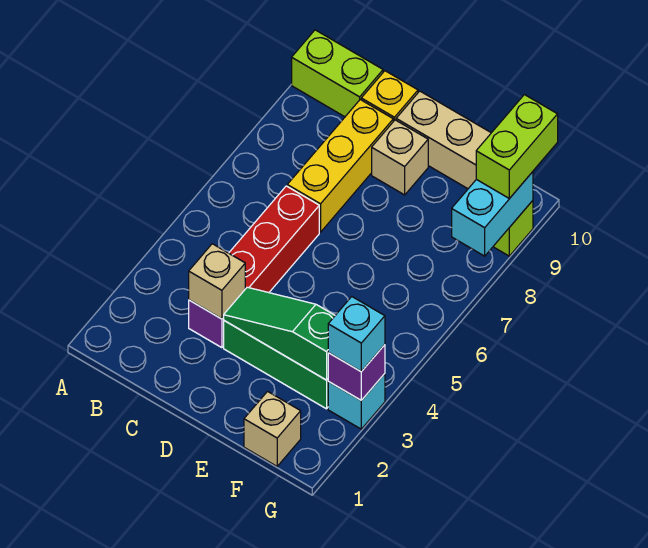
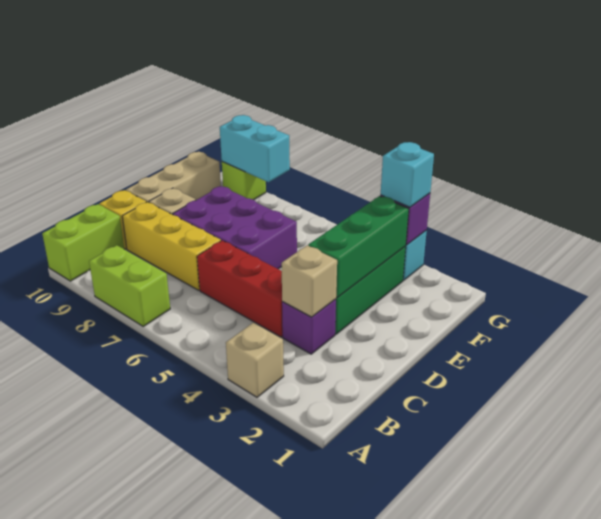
green slope D3:F3 level 2 top F -> green brick D3:F3 level 2
none -> purple brick D6:E8 level 1
tan brick F1 level 1 -> tan brick A3 level 1
lime brick G9:G10 level 3 -> lime brick A7:A8 level 1

